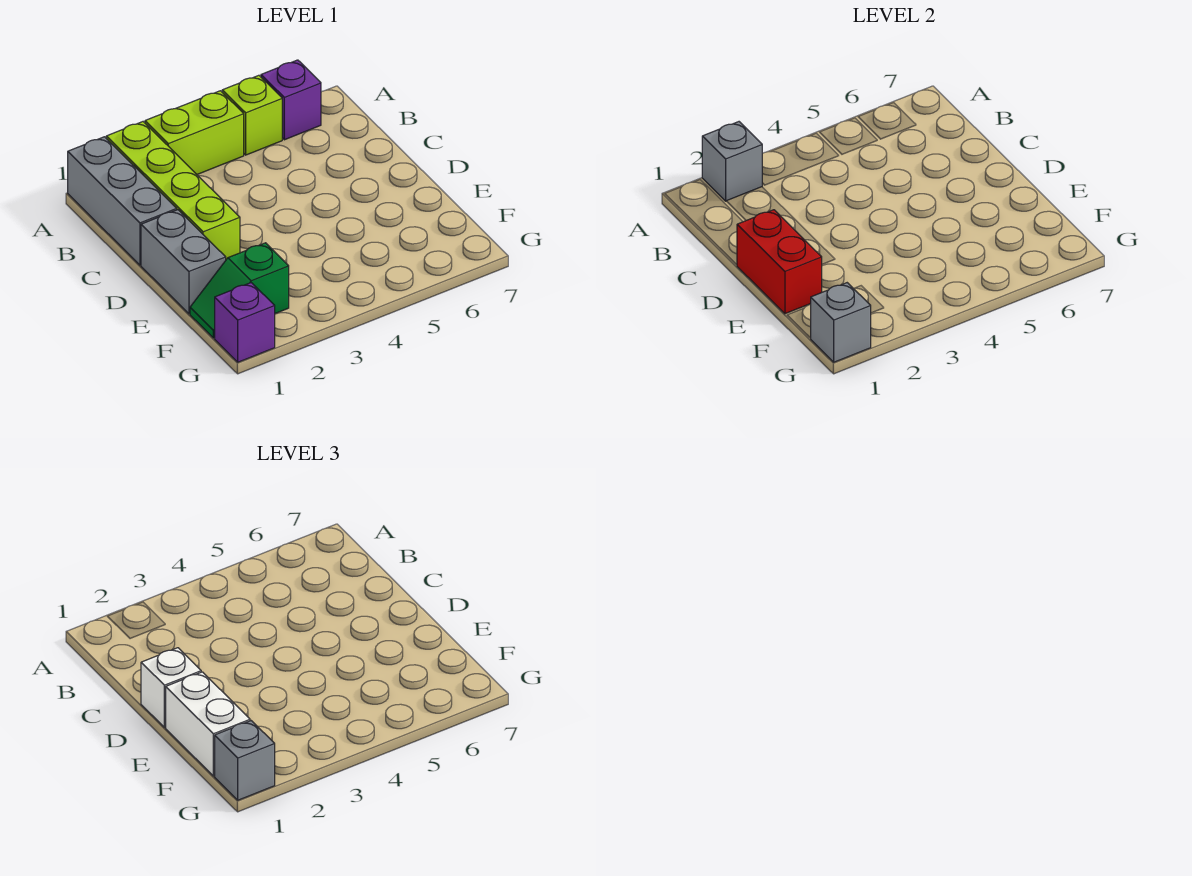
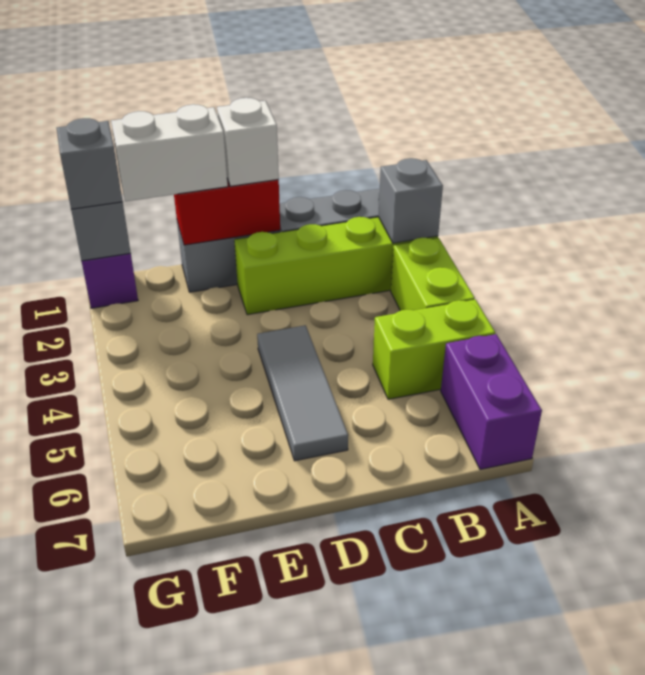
lime brick A5 level 1 -> lime brick A5:B5 level 1
purple brick A6 level 1 -> purple brick A6:A7 level 1
none -> grey tile D4:D6 level 1
green slope F1:F2 level 1 top 2 -> none

